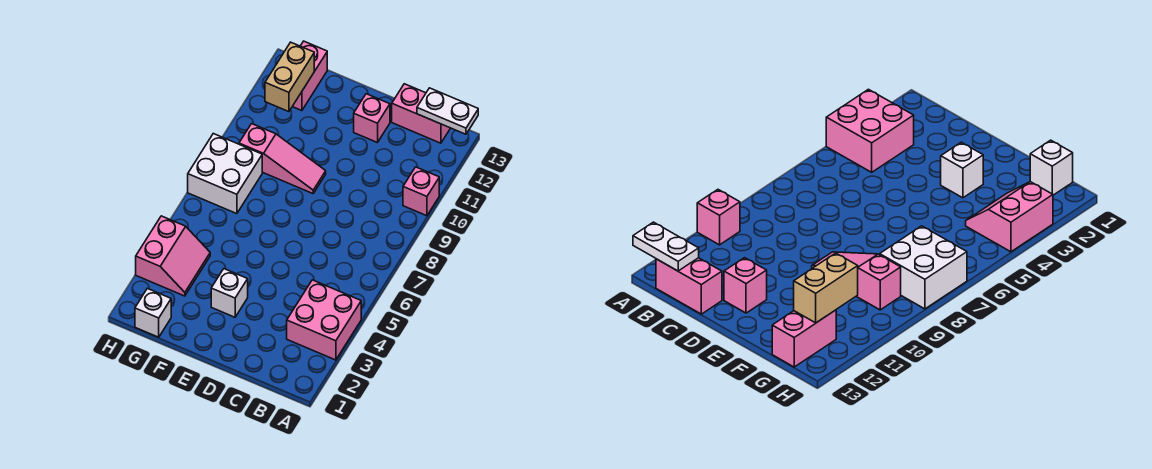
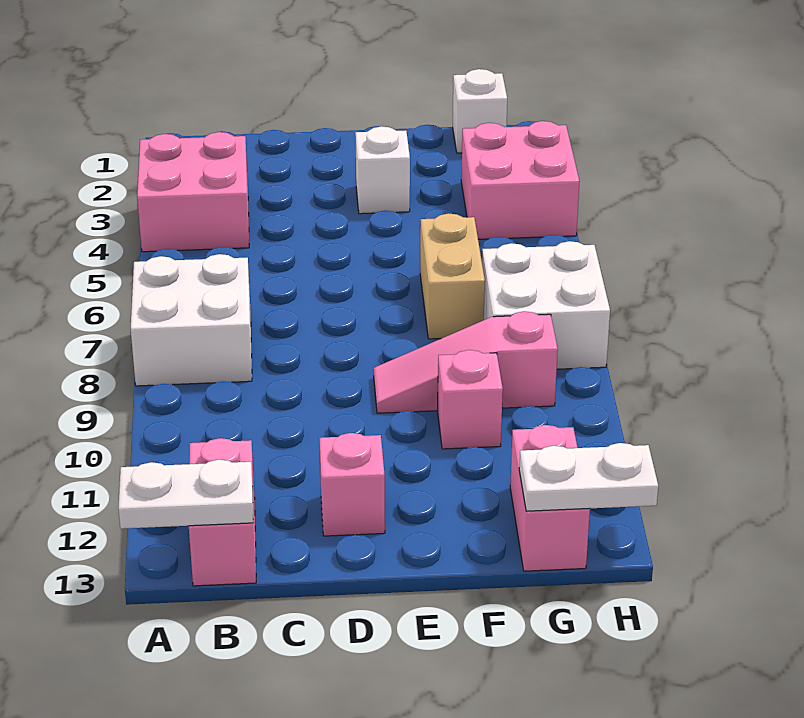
none -> white brick A7:B8 level 1
pink brick A10 level 1 -> pink brick F10 level 1
pink brick B13:C13 level 1 -> pink brick B12:B13 level 1
pink slope G3:H4 level 1 top H -> pink brick G3:H4 level 1
tan brick G11:G12 level 2 -> tan brick F6:F7 level 1
none -> white plate G13:H13 level 2

